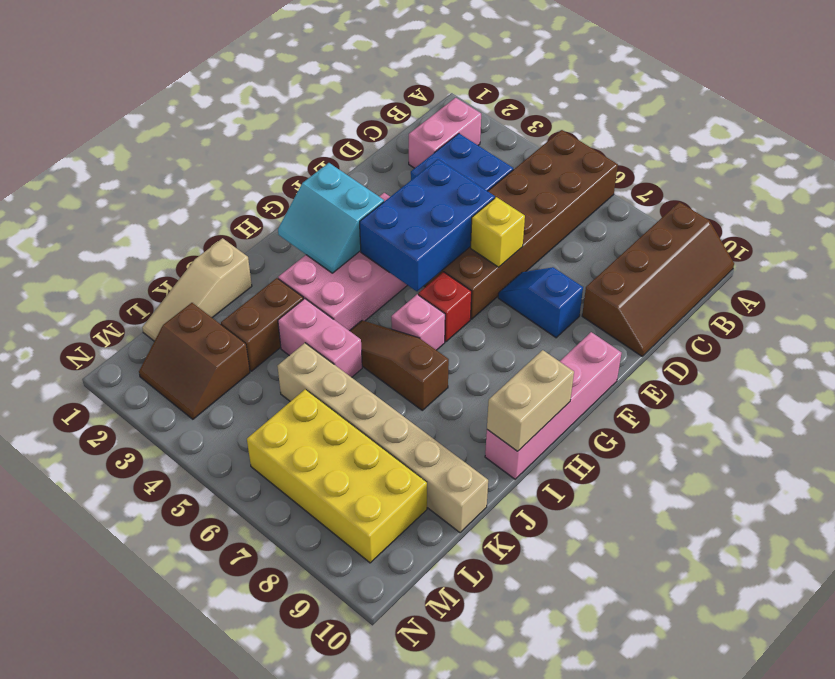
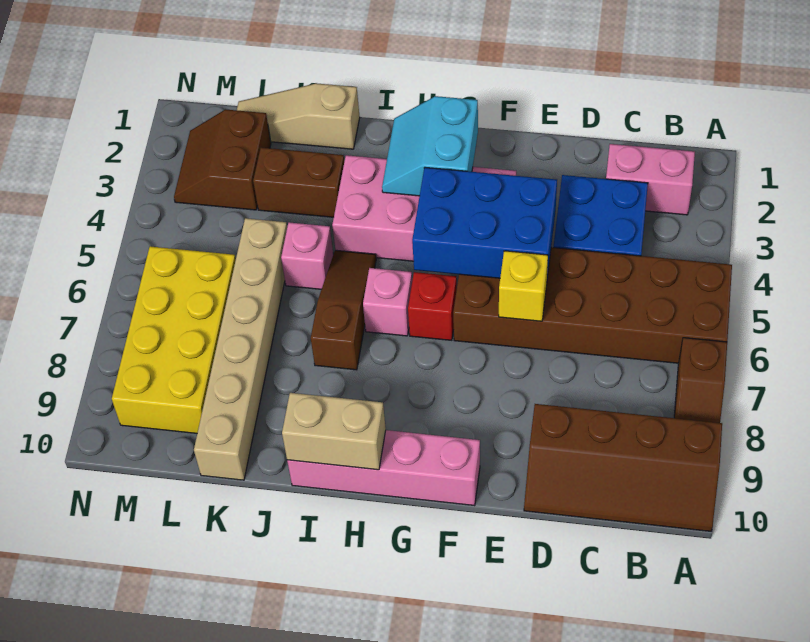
none -> brown slope A7:A8 level 1 top 7
blue slope E7:E8 level 1 top 8 -> none
pink brick J4:J5 level 1 -> pink brick J5 level 1

